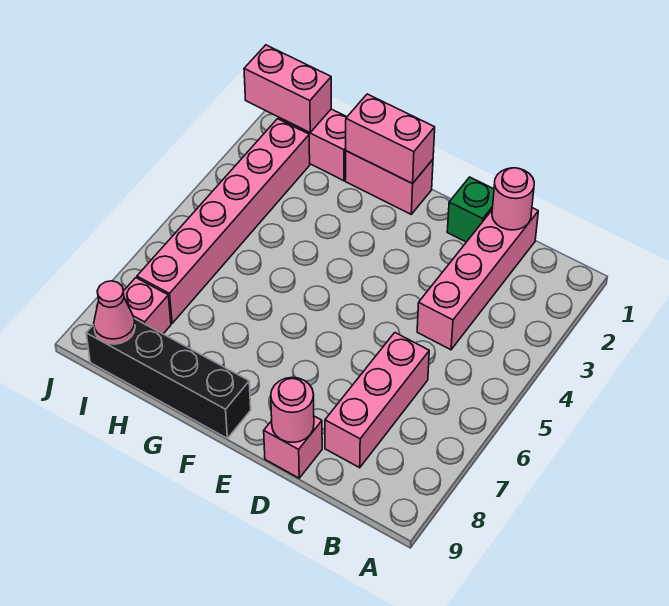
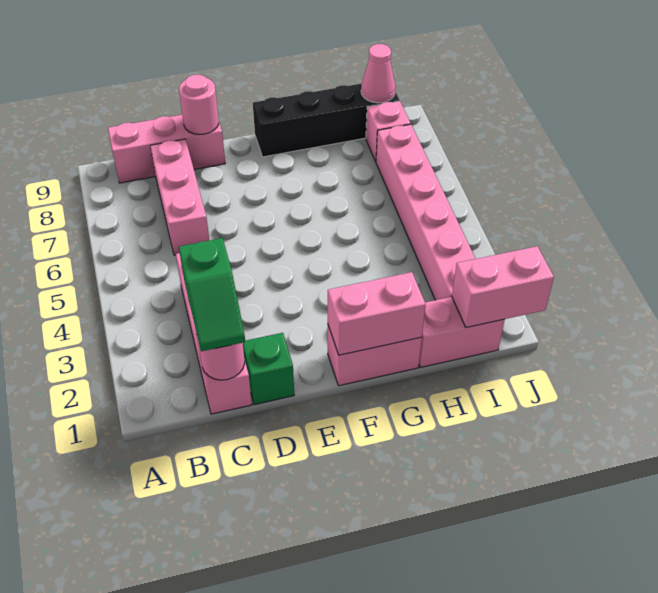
none -> green slope C1:C2 level 3 top 2
pink brick D9 level 1 -> pink brick B9:D9 level 1

